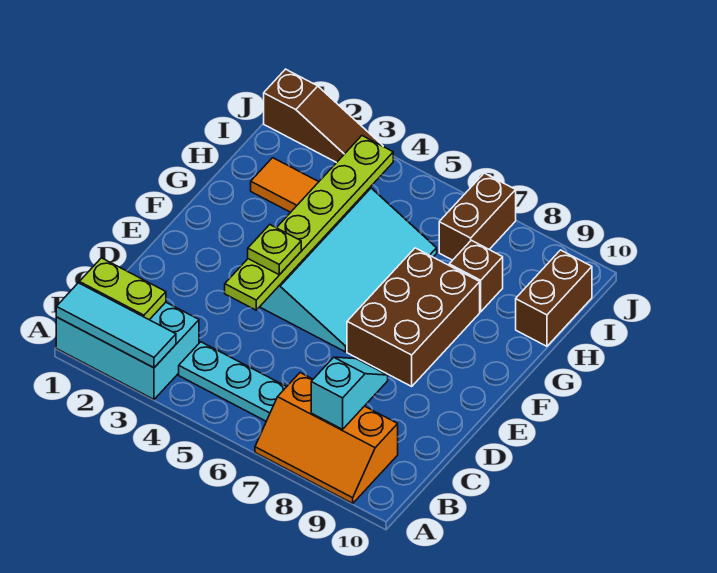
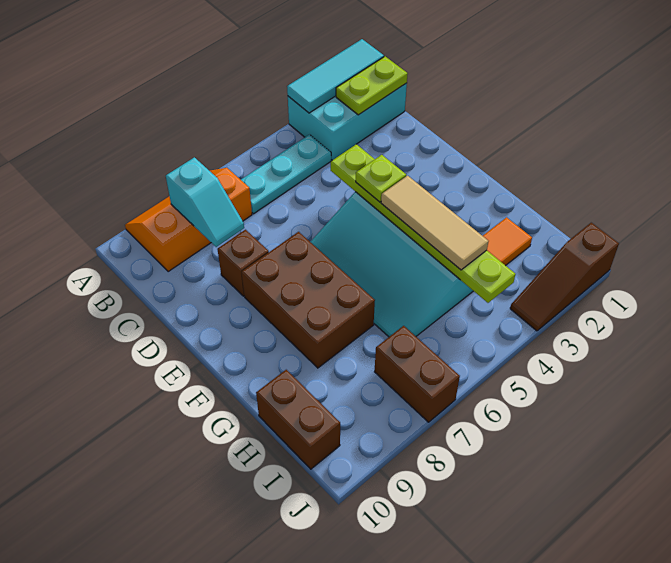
none -> tan tile F4:H4 level 3
brown brick H8 level 1 -> brown brick D8 level 1

